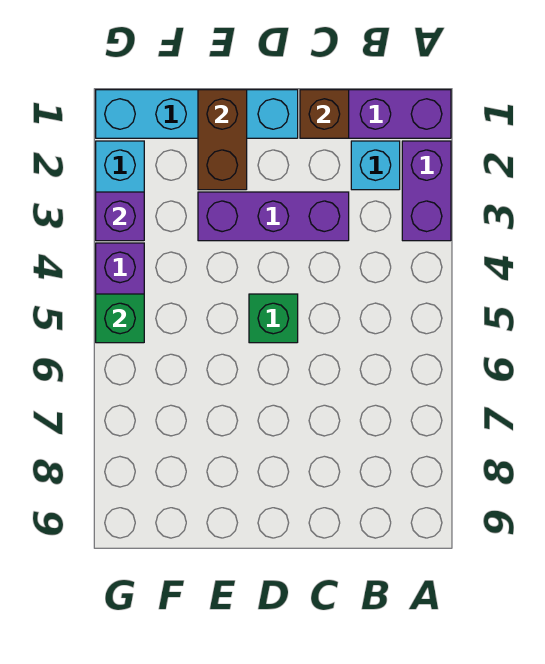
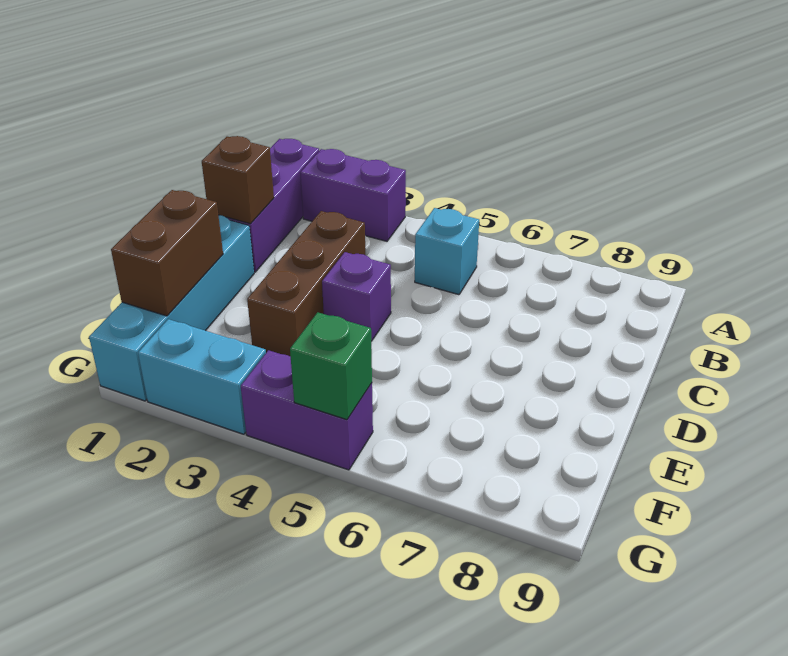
cyan brick B2 level 1 -> cyan brick B5 level 1
purple brick C3:E3 level 1 -> brown brick C3:E3 level 1
green brick D5 level 1 -> none
brown brick E1:E2 level 2 -> brown brick E1:F1 level 2
purple brick G3 level 2 -> purple brick D4 level 1

